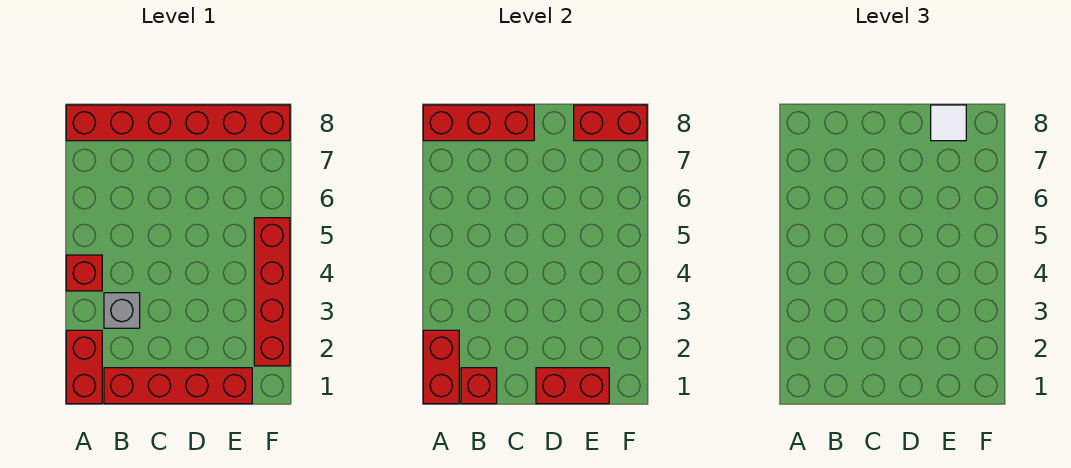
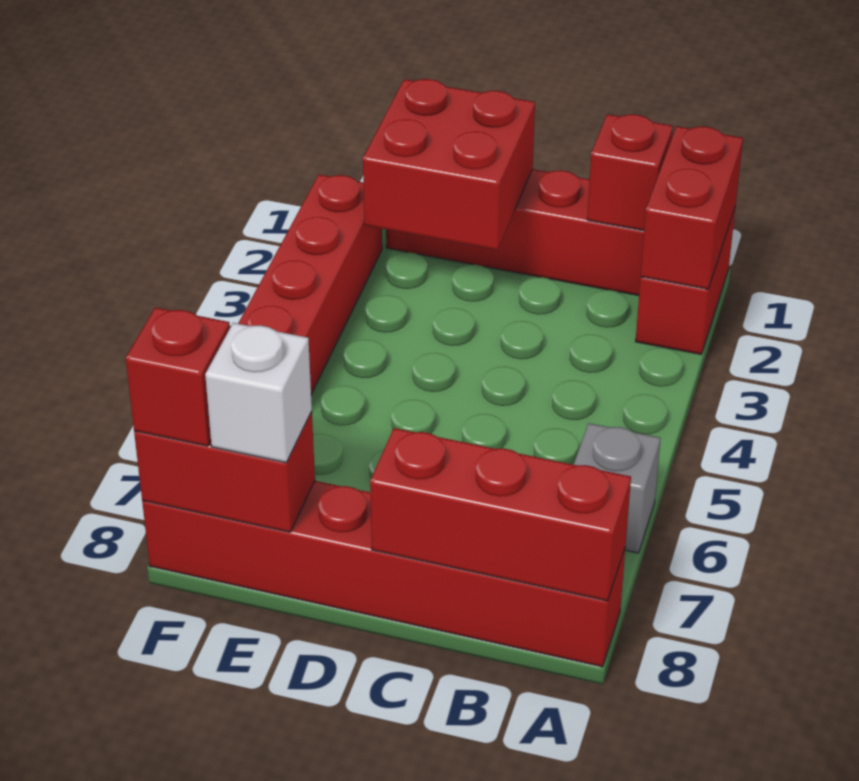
red brick A4 level 1 -> red brick F8 level 3
grey brick B3 level 1 -> grey brick A6 level 1
red brick D1:E1 level 2 -> red brick D1:E2 level 2
white tile E8 level 3 -> white brick E8 level 3

